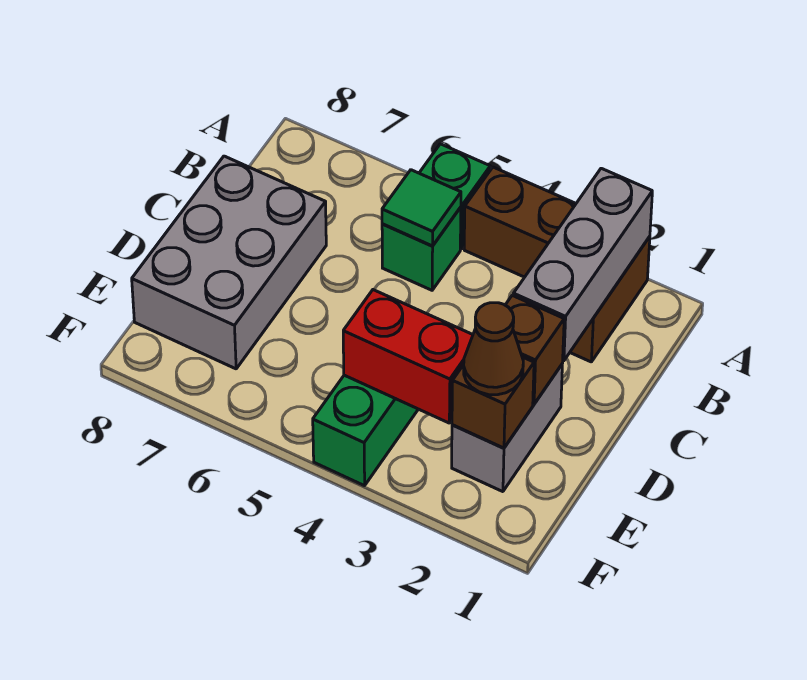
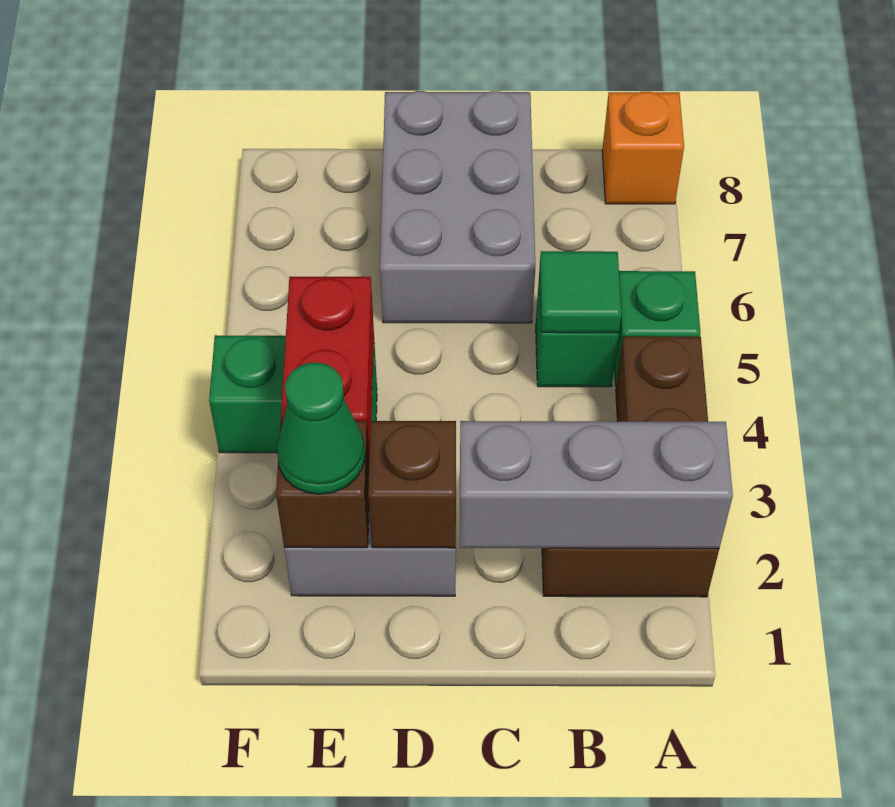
none -> orange brick A8 level 1
grey brick C7:E8 level 1 -> grey brick C6:D8 level 1
brown cone E2 level 3 -> green cone E2 level 3

